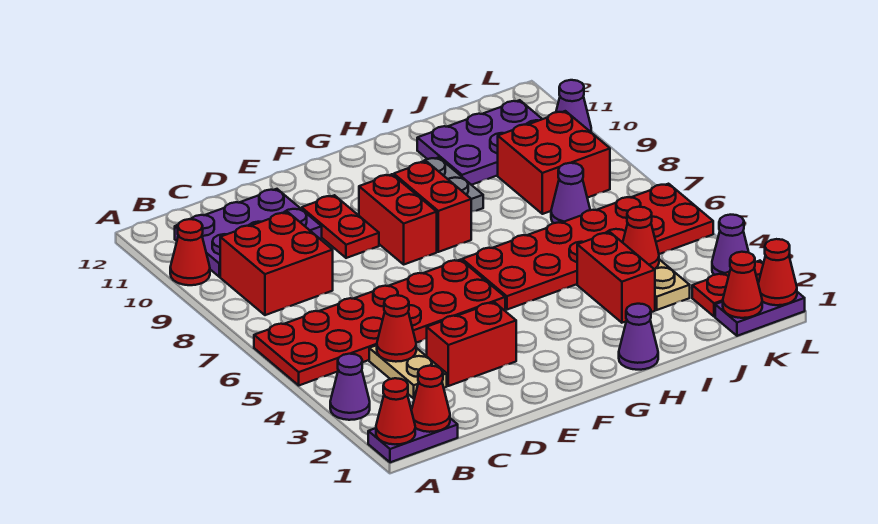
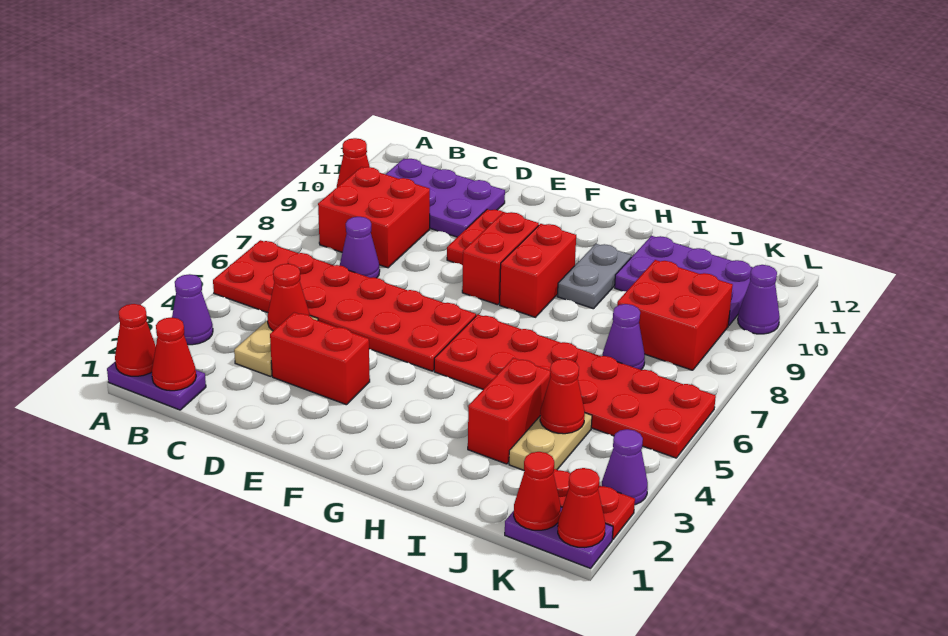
purple cone H1 level 1 -> purple cone C7 level 1

